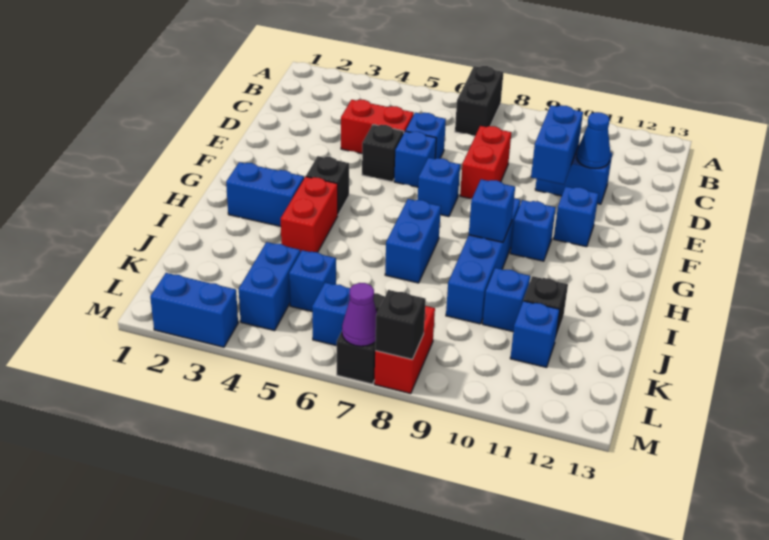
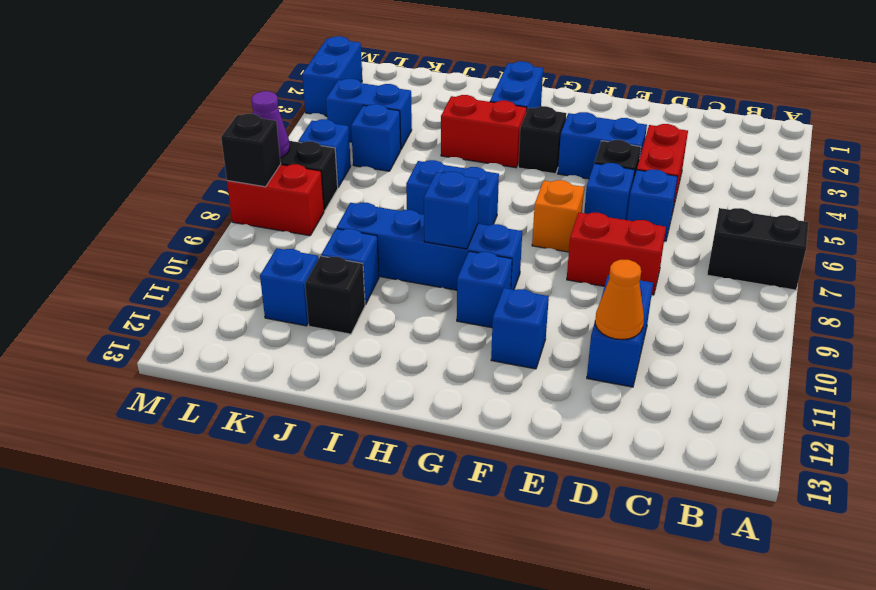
blue brick D10:E10 level 2 -> blue brick E4:F4 level 1
blue cone D11 level 2 -> orange cone D11 level 2
blue brick F7 level 1 -> orange brick F7 level 1

